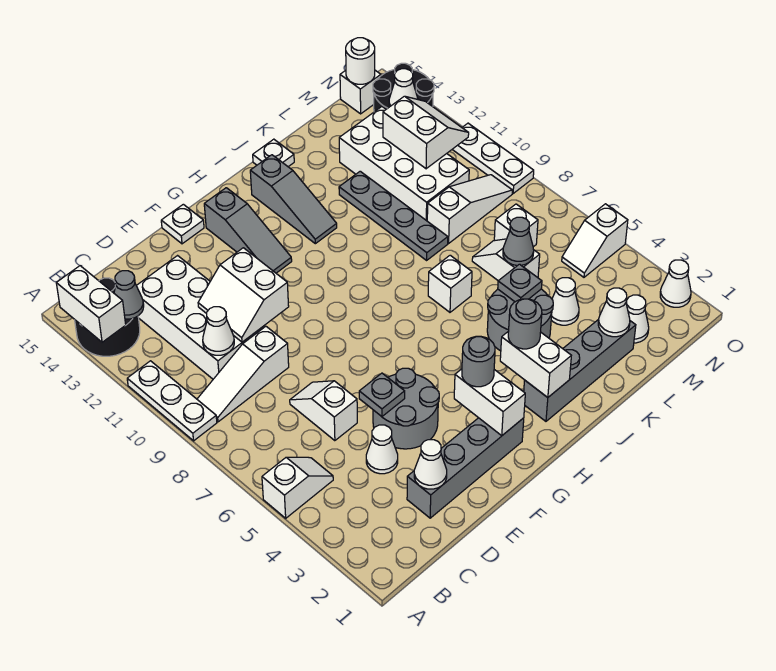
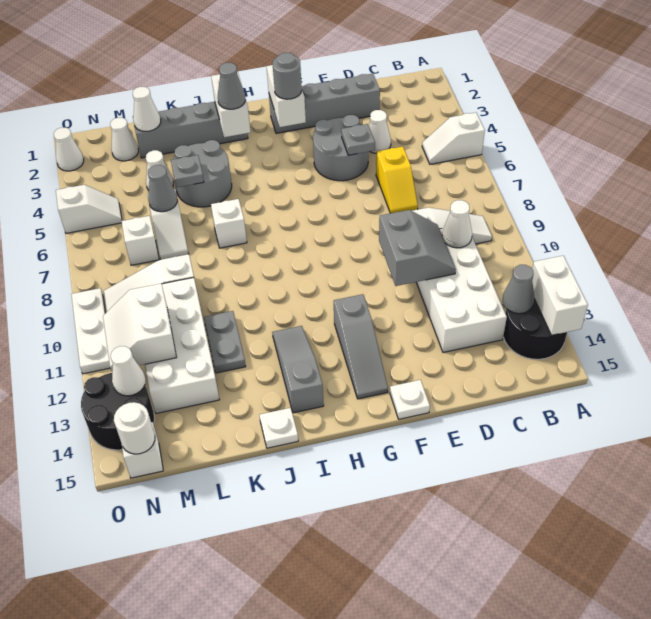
white plate A9:A11 level 1 -> none
white cone D2 level 2 -> none
white slope D6:D7 level 1 top 6 -> yellow slope D6:D7 level 1 top 6
white slope D10:E11 level 2 top E -> grey slope D10:E11 level 2 top E
grey slope G12:G14 level 1 top 14 -> grey slope G12:G14 level 1 top 12
grey round brick I3 level 3 -> grey cone I3 level 3
grey plate K9:K12 level 1 -> grey plate K11:K12 level 1

